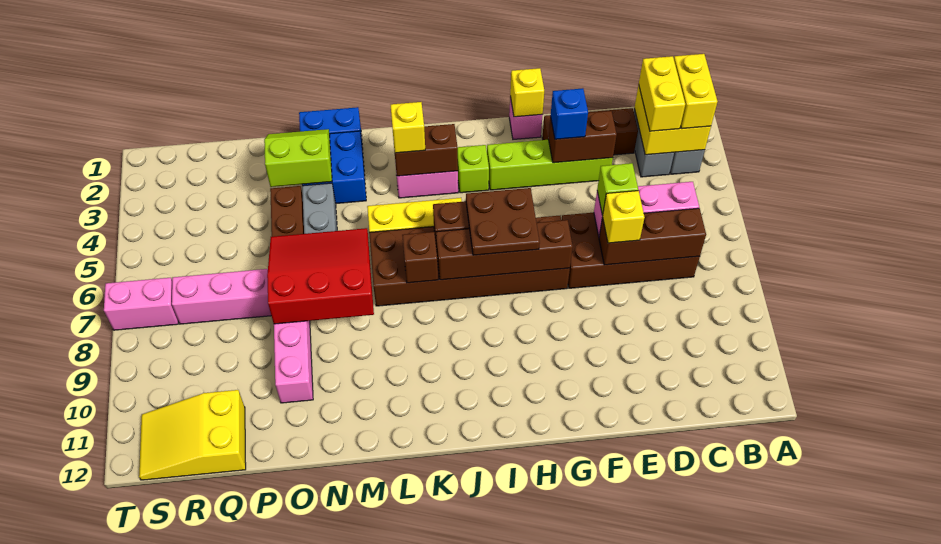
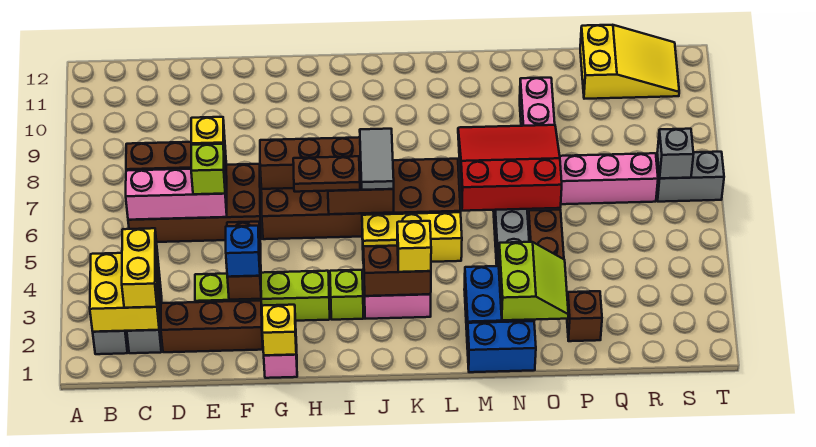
yellow brick B2:B3 level 3 -> none
brown brick E3:F3 level 2 -> brown brick F3:F4 level 2
brown plate H6:I7 level 3 -> brown plate H6:I6 level 3
none -> grey tile J6:J7 level 3
brown brick K7 level 2 -> brown brick P2 level 1
red slope M6:O8 level 2 top 8 -> red slope M6:O8 level 2 top 6
lime slope N2:O3 level 2 top 3 -> lime slope N2:O3 level 2 top N
pink brick S7:T7 level 1 -> grey brick S7:T7 level 1
none -> grey brick S7 level 2

